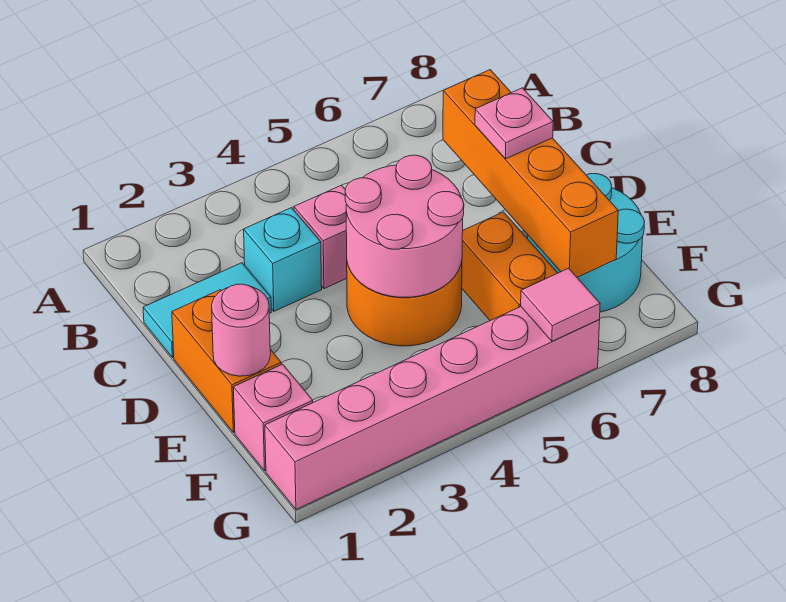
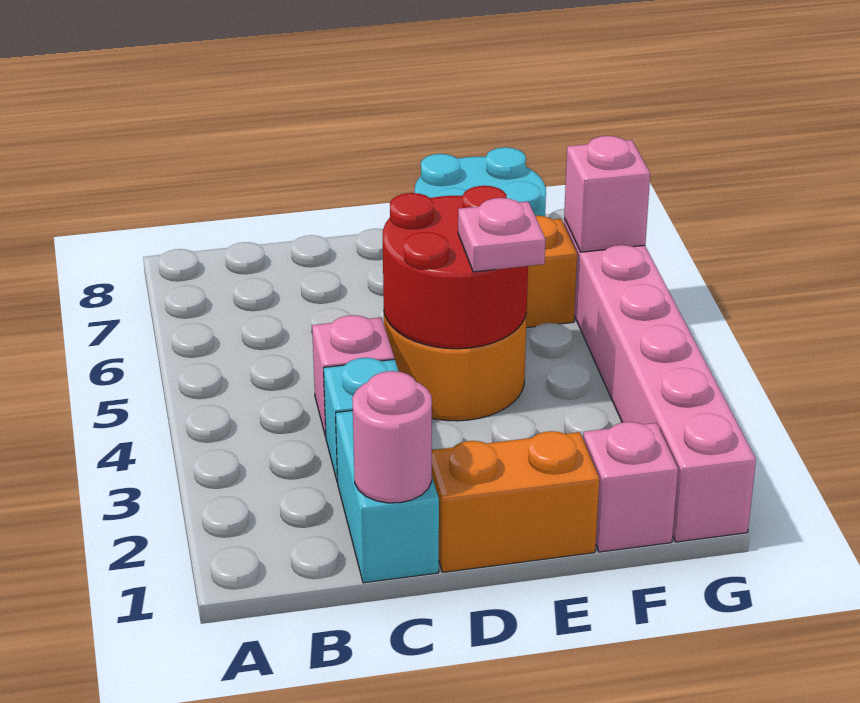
cyan tile C1:C2 level 1 -> cyan brick C1:C2 level 1
orange brick C7:F7 level 2 -> none
pink round brick D4:E5 level 2 -> red round brick D4:E5 level 2
pink plate D7 level 3 -> pink plate E4 level 3
pink round brick E1 level 2 -> pink round brick C1 level 2
pink tile G6 level 2 -> pink brick G6 level 2

